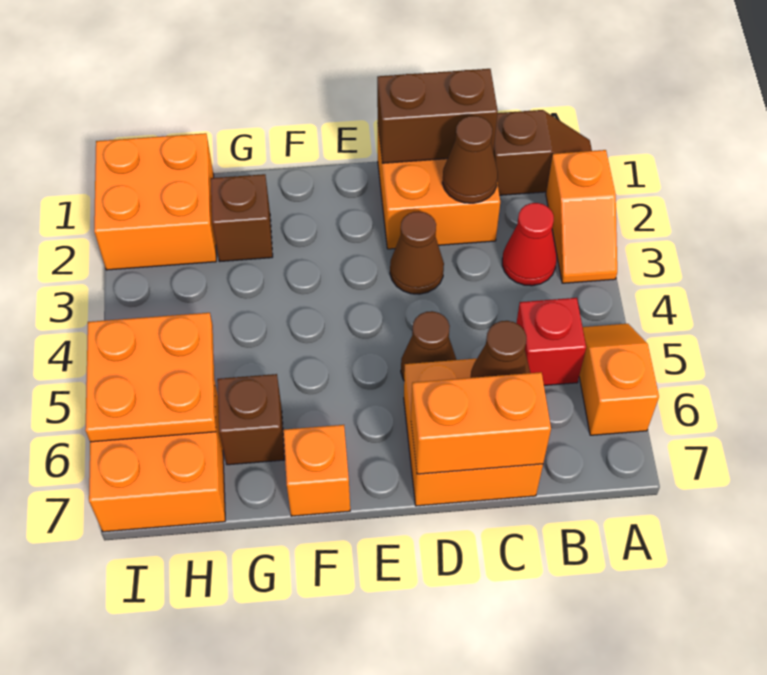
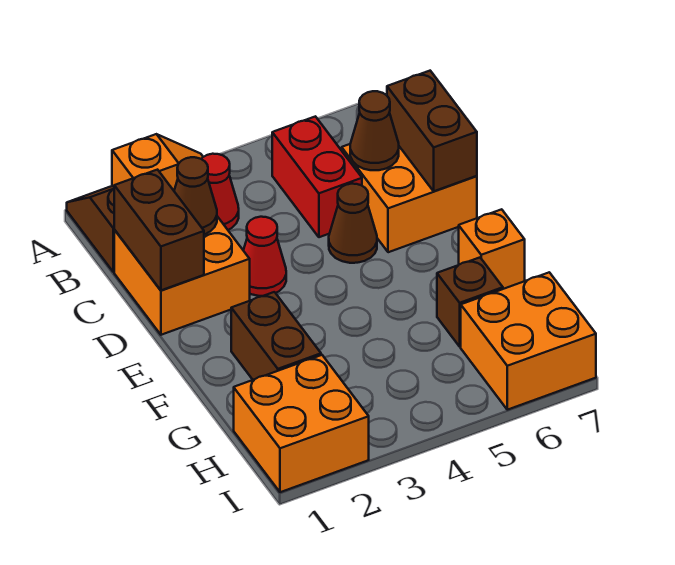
orange slope A5:A6 level 1 top 6 -> none
red brick B5 level 1 -> red brick B5:C5 level 1
orange brick C7:D7 level 2 -> brown brick C7:D7 level 2
brown cone D3 level 1 -> red cone D3 level 1
brown brick G2 level 1 -> brown brick F2:G2 level 1
orange plate H5:I6 level 2 -> none

